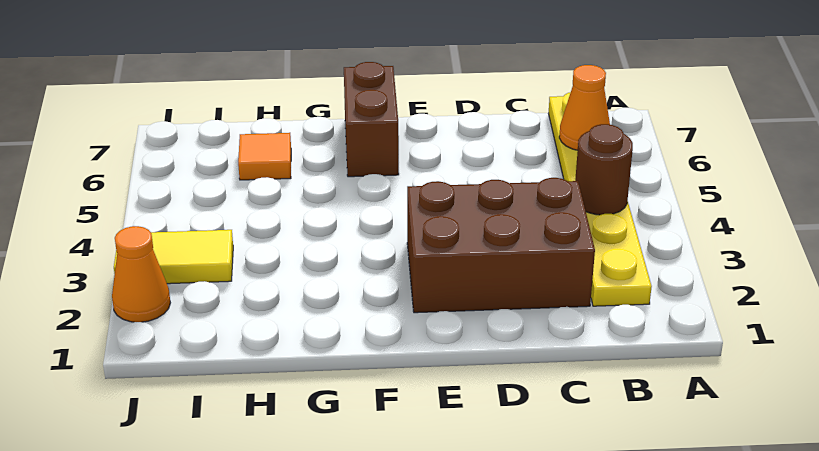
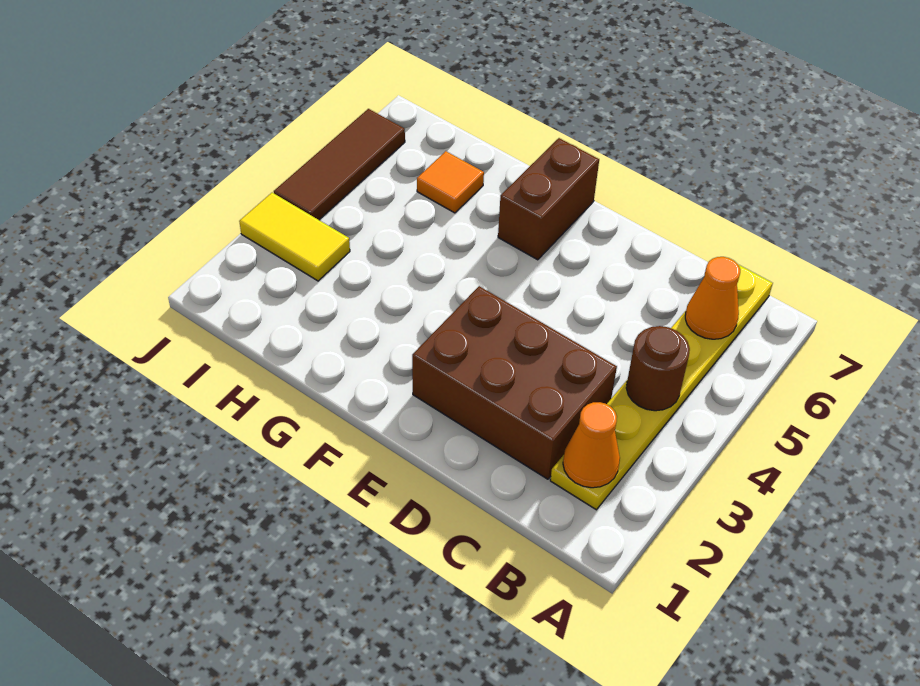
orange cone J2 level 1 -> orange cone B2 level 2
none -> brown tile J4:J6 level 1

